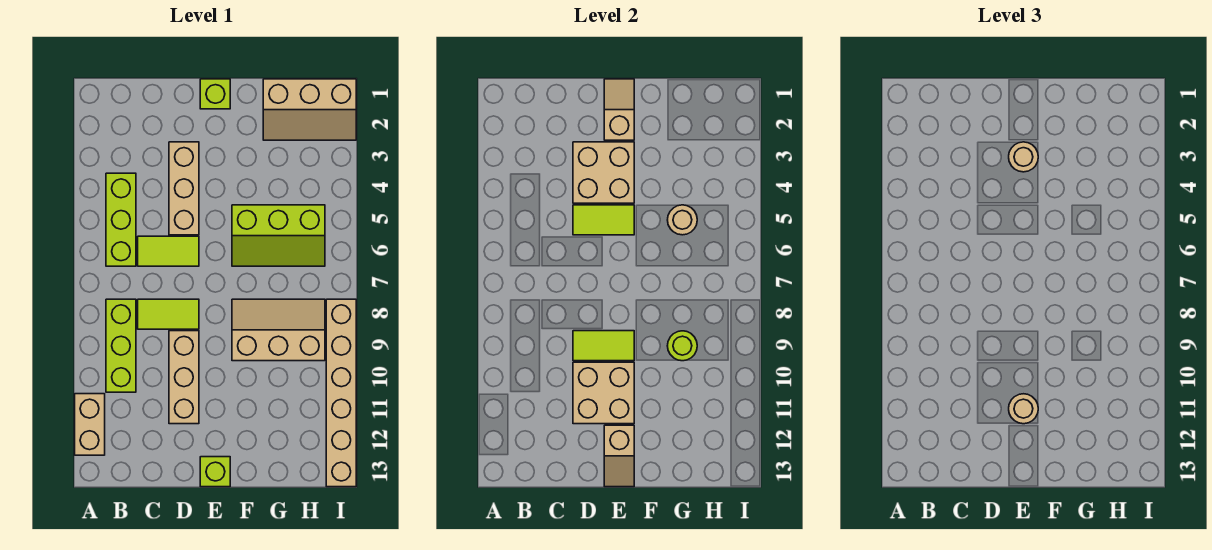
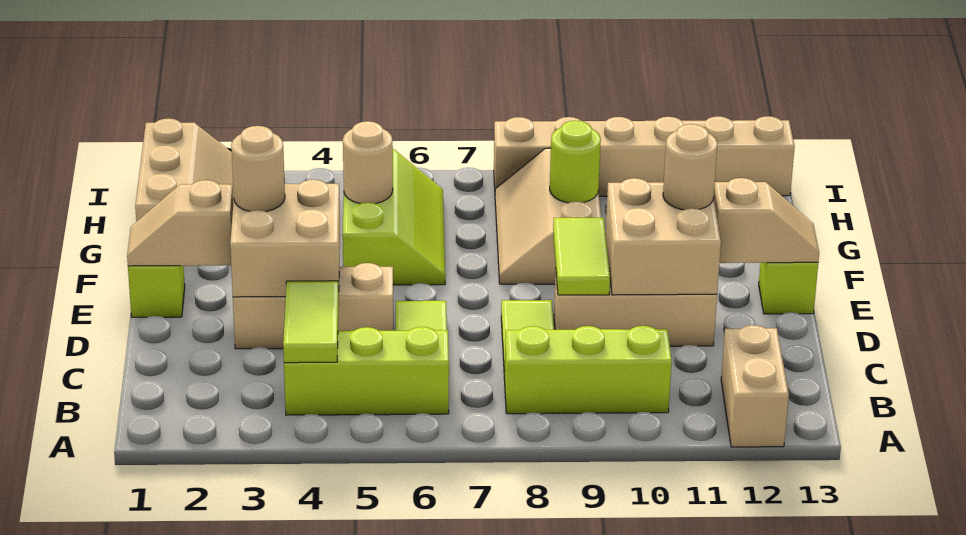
tan brick A11:A12 level 1 -> tan brick A12:B12 level 1
lime tile D5:E5 level 2 -> lime tile B4:C4 level 2

